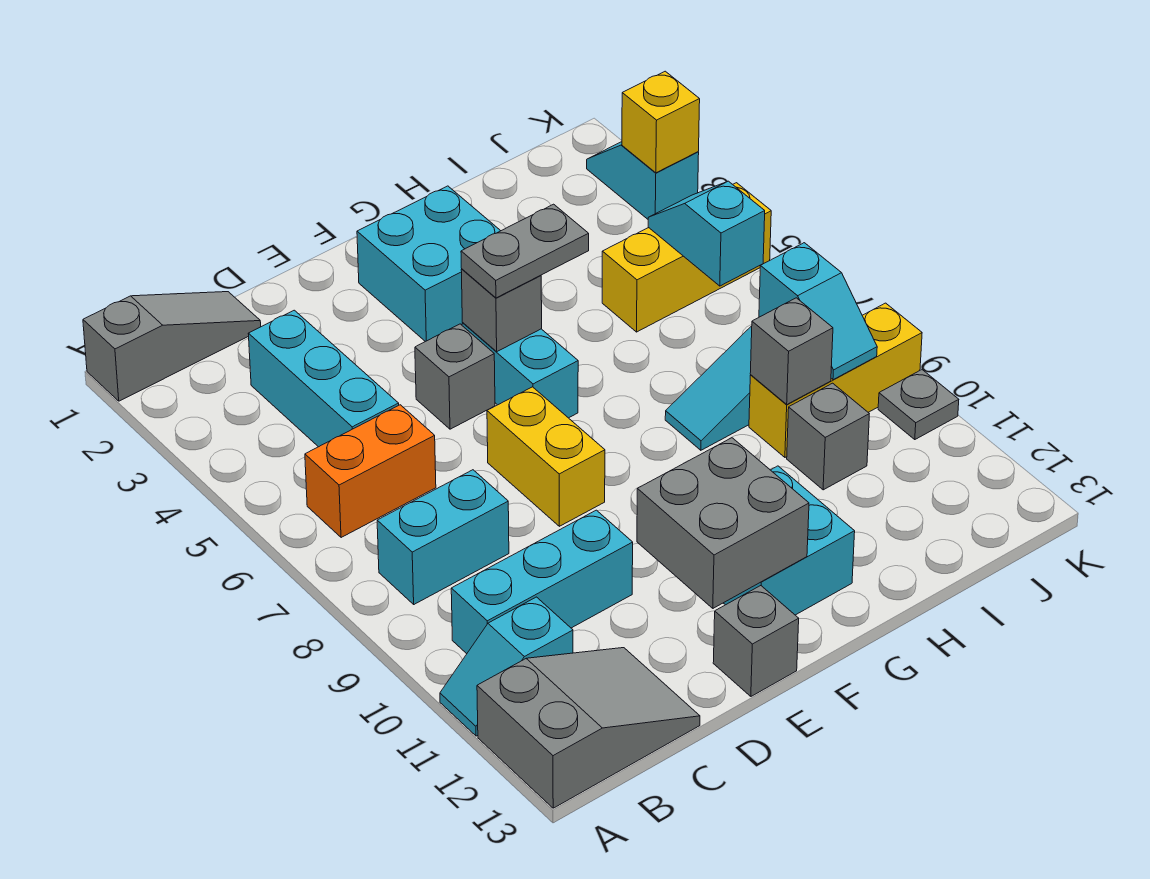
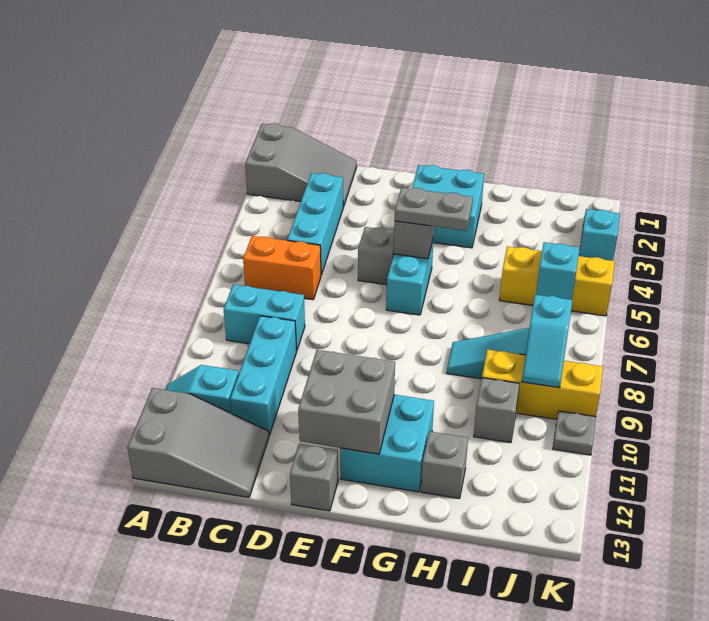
grey slope A1:C1 level 1 top A -> grey slope A1:C2 level 1 top A
cyan brick B10:D10 level 1 -> cyan brick C9:C11 level 1
yellow brick E7:E8 level 1 -> none
grey brick I9 level 2 -> grey brick H12 level 1
yellow brick K3 level 2 -> none

